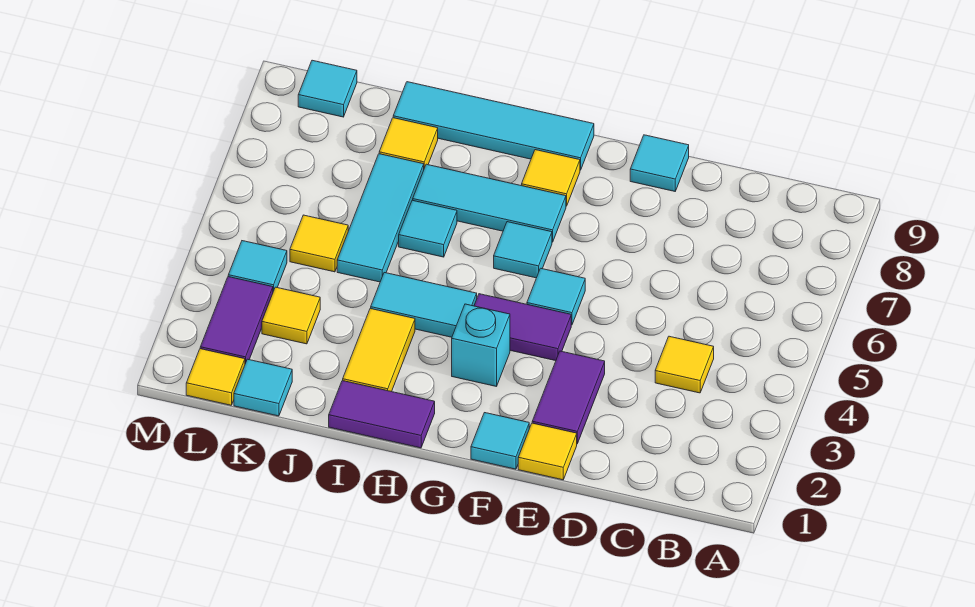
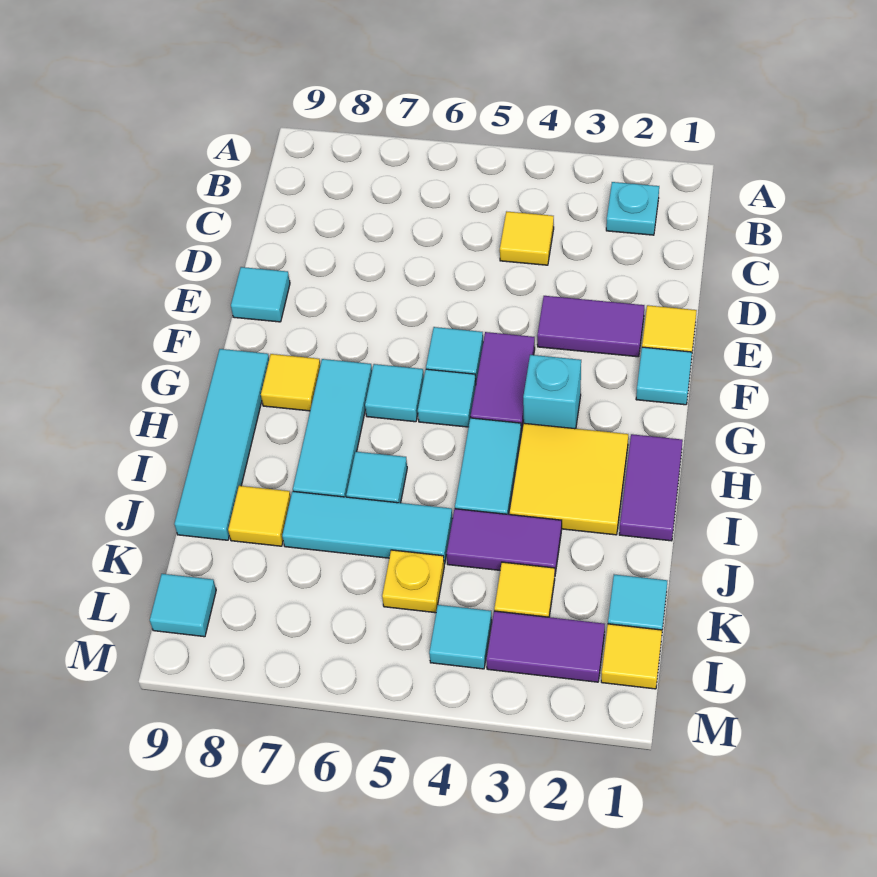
none -> cyan plate B2 level 1
none -> cyan tile G5 level 1
yellow tile I2:I3 level 1 -> yellow tile H2:I3 level 1
none -> purple tile J3:J4 level 1
yellow tile K5 level 1 -> yellow plate K5 level 1

